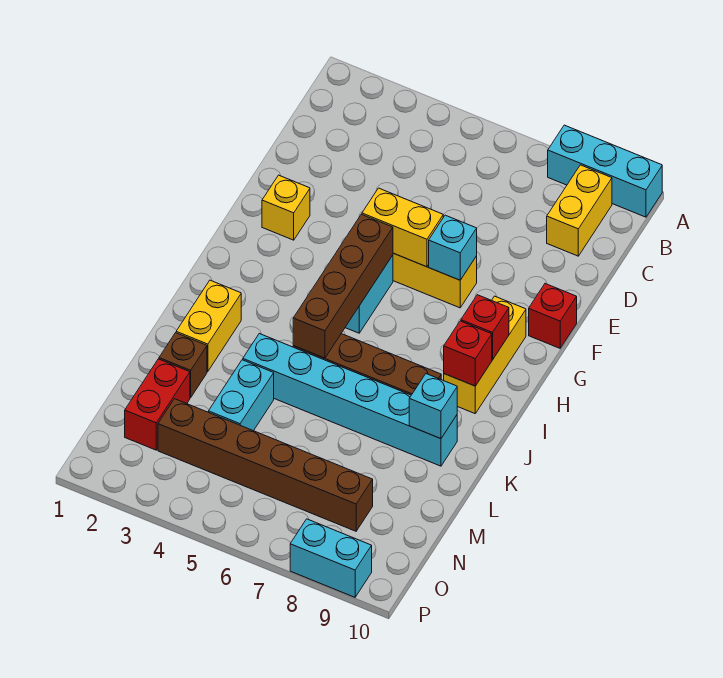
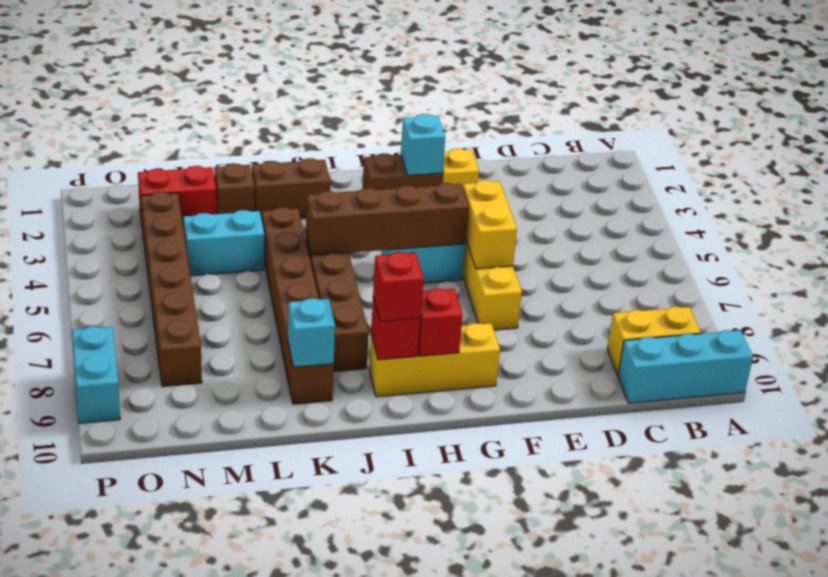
cyan brick A8:A10 level 1 -> cyan brick A10:C10 level 1
cyan brick F7 level 2 -> cyan brick G2 level 2
red brick F10 level 1 -> red brick I9 level 3
none -> brown brick G2:H2 level 1
yellow brick J2:K2 level 1 -> brown brick J2:K2 level 1
cyan brick K4:K9 level 1 -> brown brick K4:K9 level 1

